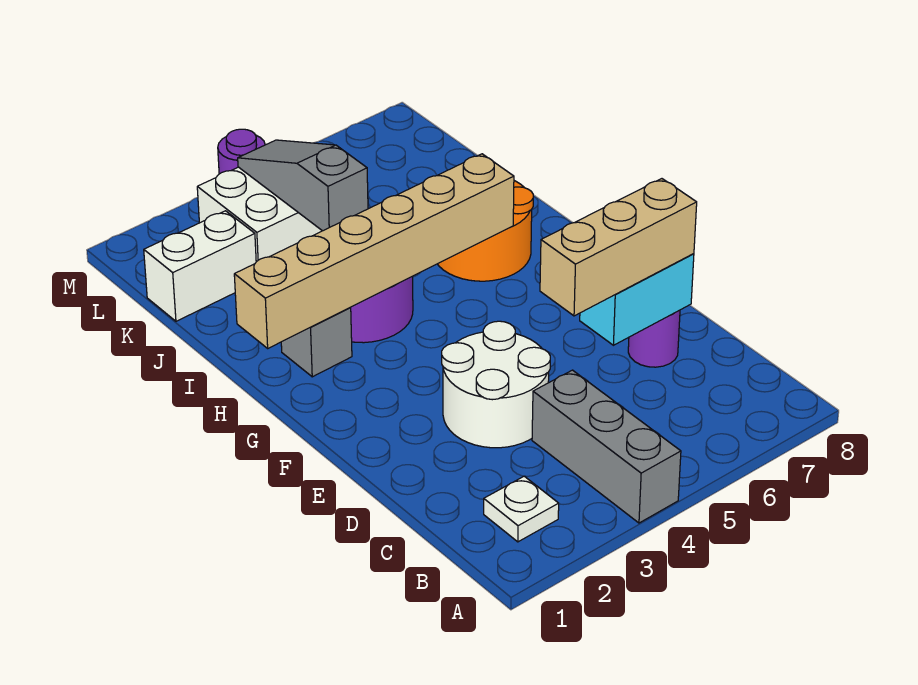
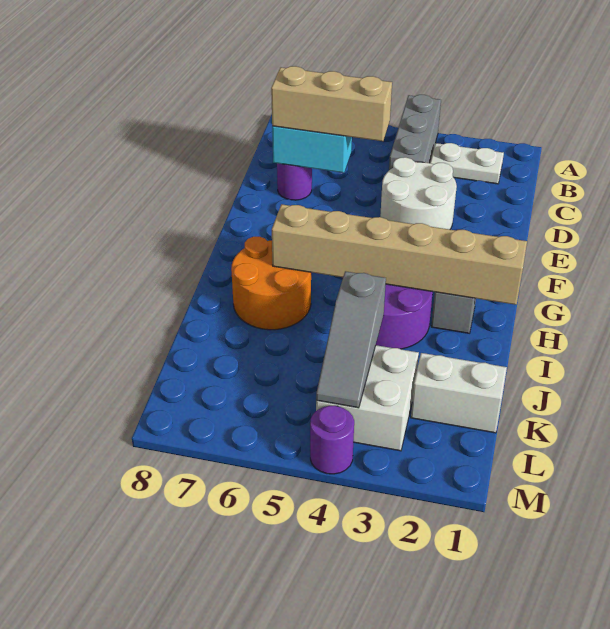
white plate B2 level 1 -> white plate B2:B3 level 1

